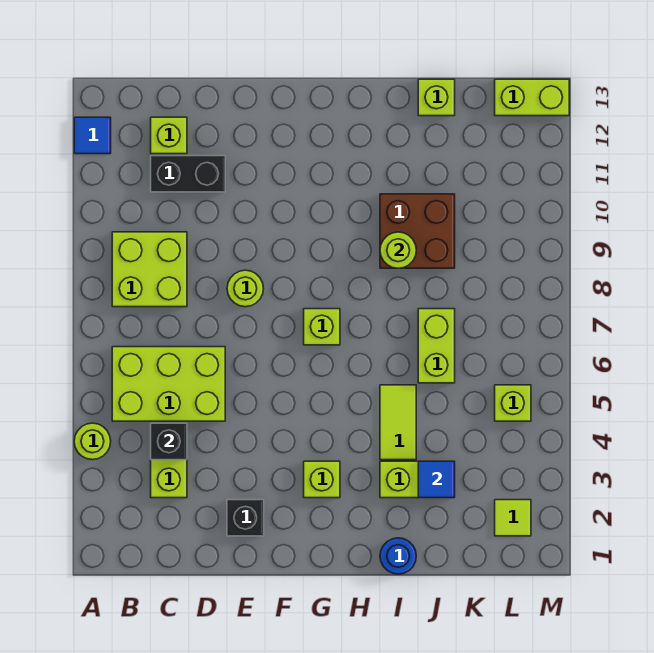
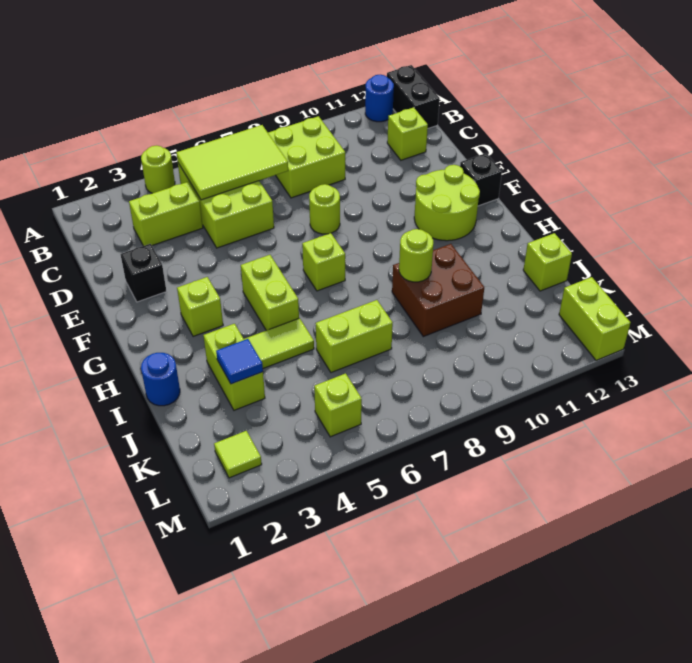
blue tile A12 level 1 -> blue round brick A12 level 1
none -> lime tile B5:C7 level 2
black brick C4 level 2 -> black brick F13 level 1
black brick C11:D11 level 1 -> black brick A13:B13 level 1
none -> lime round brick F11:G12 level 1
none -> lime brick G5:H5 level 1

